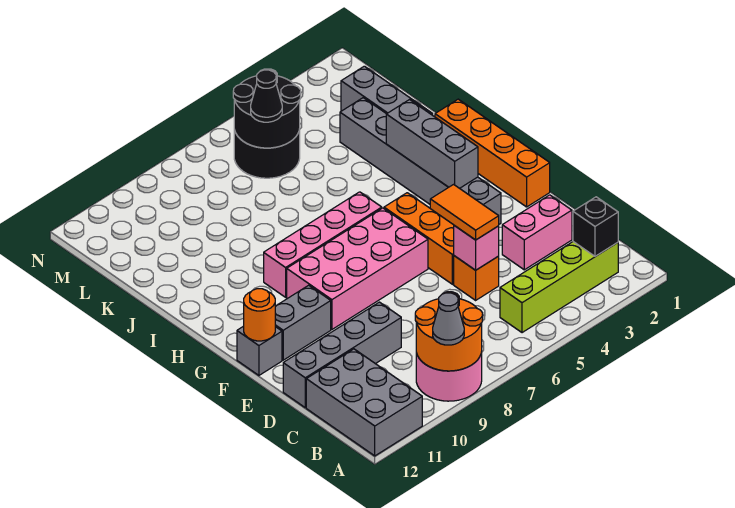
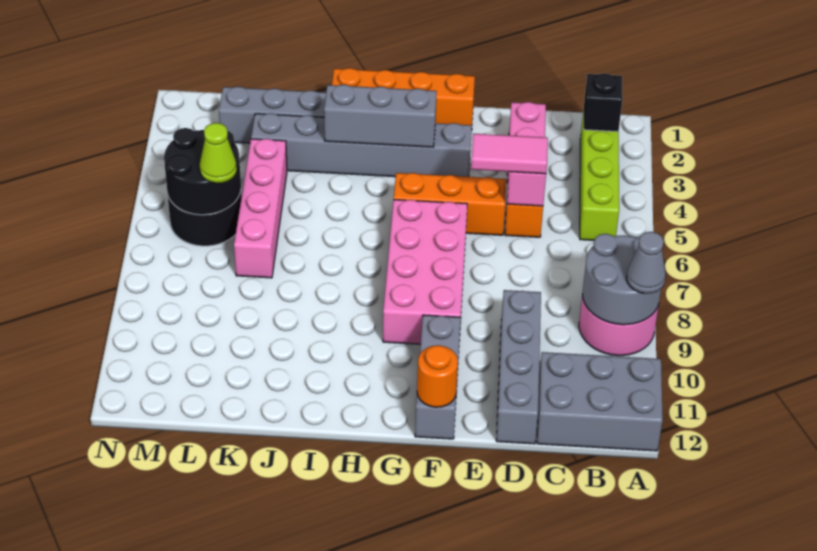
orange round brick A8:B9 level 2 -> grey round brick A8:B9 level 2
orange tile D5:E5 level 3 -> pink tile D5:E5 level 3
pink brick H6:H9 level 1 -> pink brick K4:K7 level 1
black cone L6 level 3 -> lime cone L6 level 3

